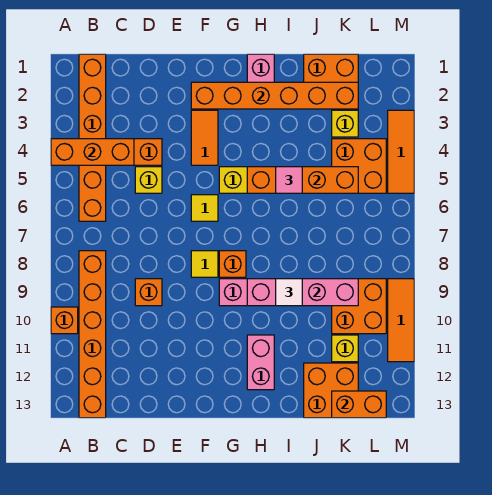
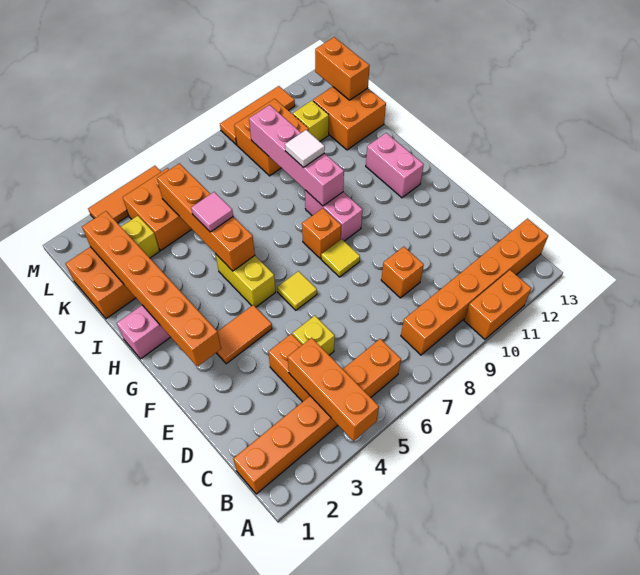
orange brick A10 level 1 -> orange brick A10:A11 level 1
pink brick H11:H12 level 1 -> pink brick G12:H12 level 1

